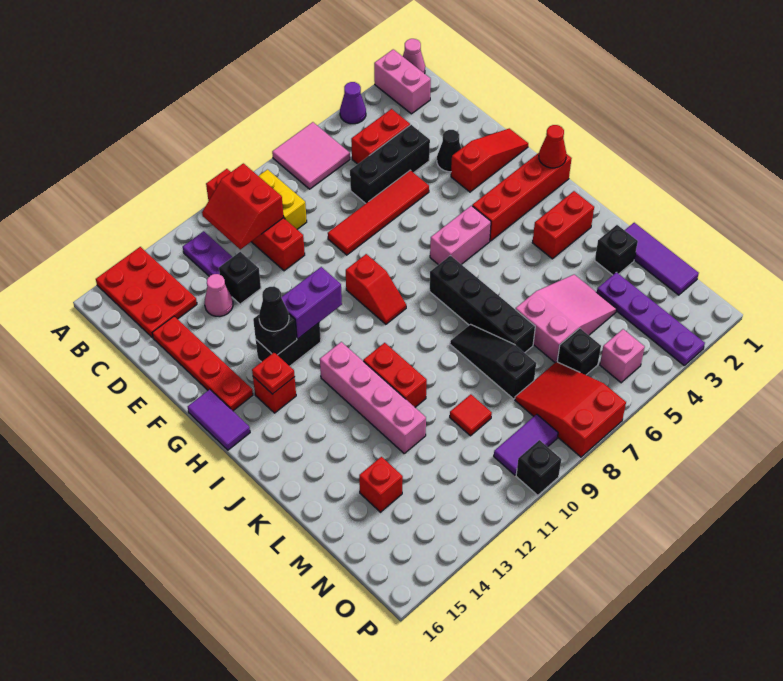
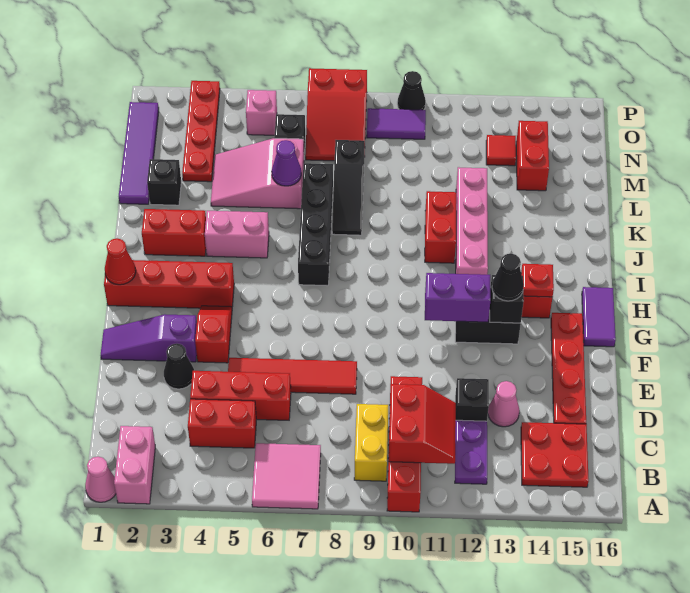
purple cone A4 level 1 -> purple cone L6 level 2
red plate A14:C15 level 1 -> red plate B14:C15 level 1
black brick D4:D6 level 1 -> red brick D4:D6 level 1
red slope F1:F3 level 1 top 3 -> purple slope F1:F3 level 1 top 3
red slope G9:H9 level 1 top G -> red slope F4:G4 level 1 top F
pink brick H5:H6 level 1 -> pink brick J4:J5 level 1
purple tile L1:N1 level 1 -> purple tile L1:O1 level 1
purple plate M3:P3 level 1 -> red plate M3:P3 level 1
red tile M10 level 1 -> red tile N13 level 1
red brick M14 level 1 -> red brick M14:N14 level 1
black brick P10 level 1 -> black cone P10 level 1

